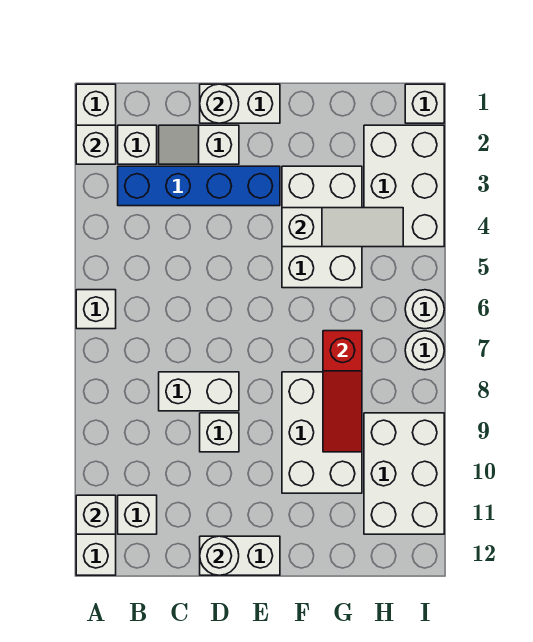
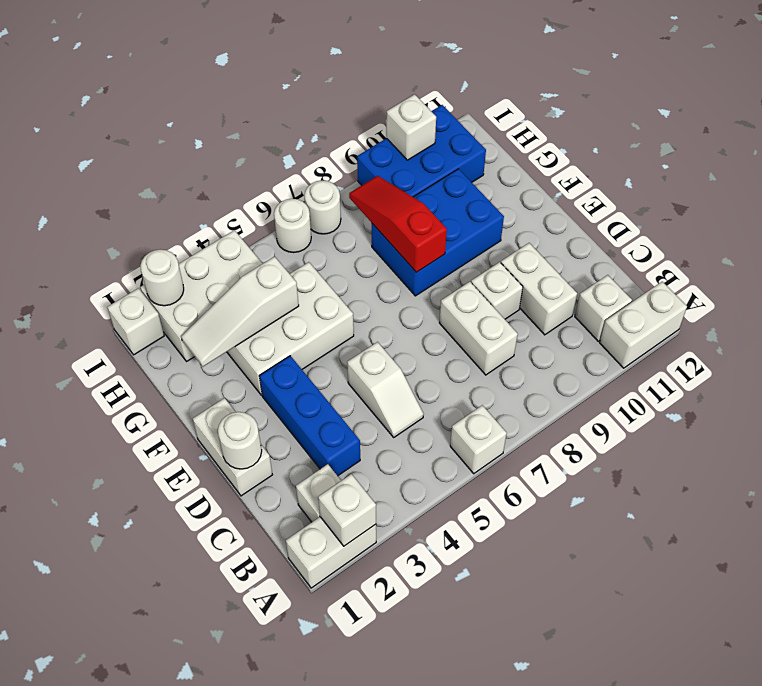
white brick A11 level 2 -> white brick I10 level 2
blue brick B3:E3 level 1 -> blue brick C3:E3 level 1
white slope C2:D2 level 1 top D -> white slope C5:D5 level 1 top D
white brick D12:E12 level 1 -> white brick C10:D10 level 1
white round brick D12 level 2 -> white round brick I2 level 2
white slope F4:H4 level 2 top F -> white slope G2:G4 level 2 top 4
white brick F8:G10 level 1 -> blue brick F8:G10 level 1
red slope G7:G9 level 2 top 7 -> red slope F8:H8 level 2 top F
white brick H9:I11 level 1 -> blue brick H9:I11 level 1

